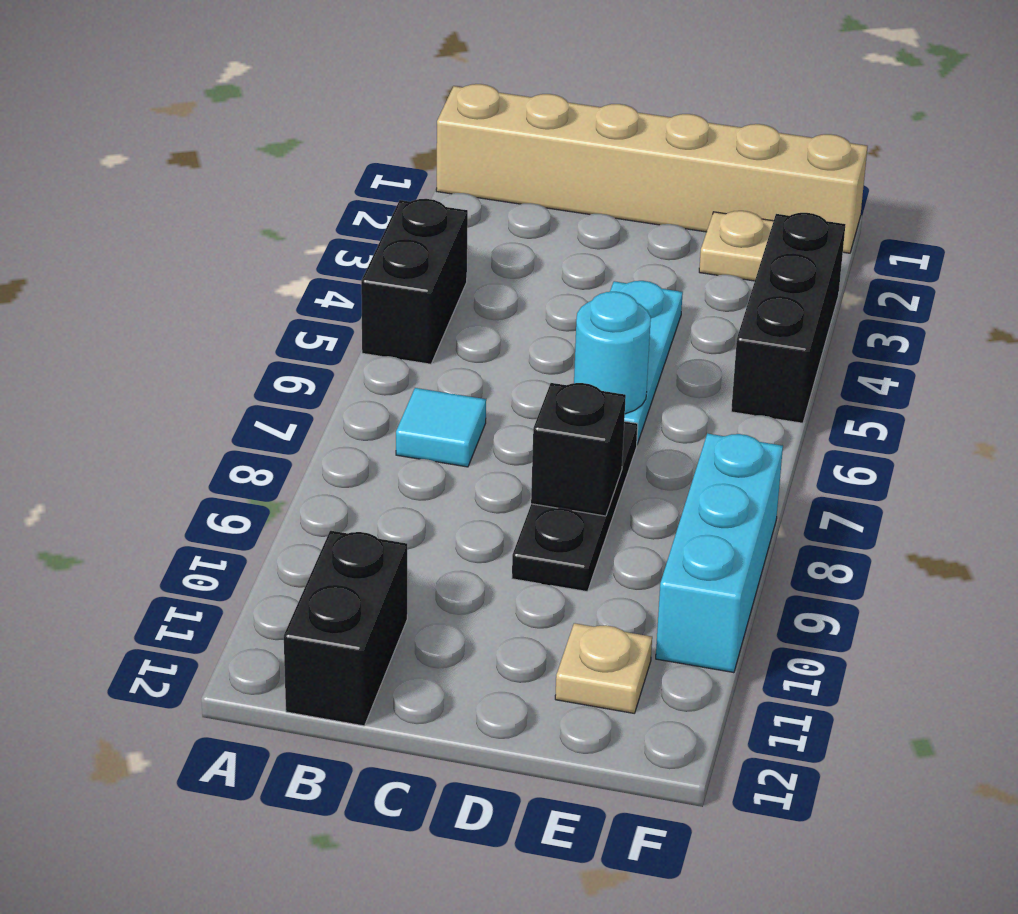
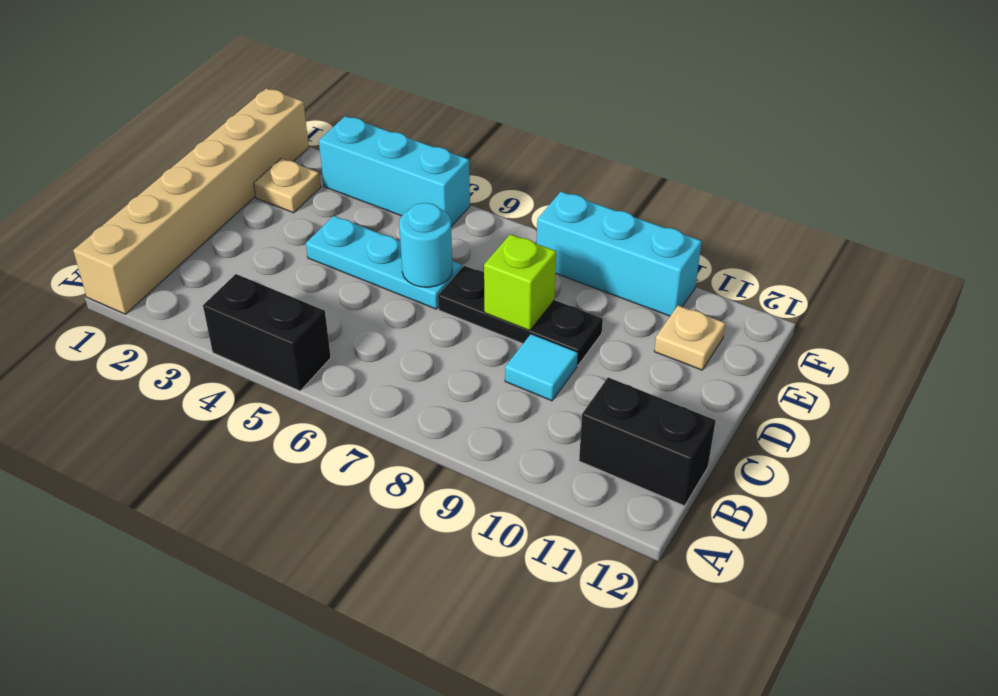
cyan tile B7 level 1 -> cyan tile C9 level 1
black brick D8 level 2 -> lime brick D8 level 2
black brick F3:F5 level 1 -> cyan brick F3:F5 level 1

